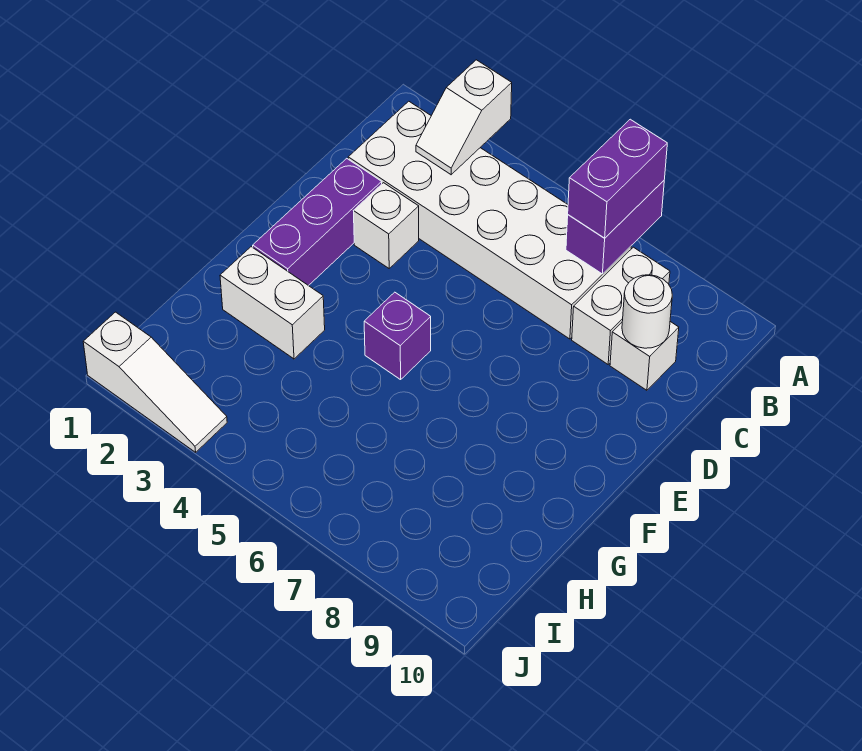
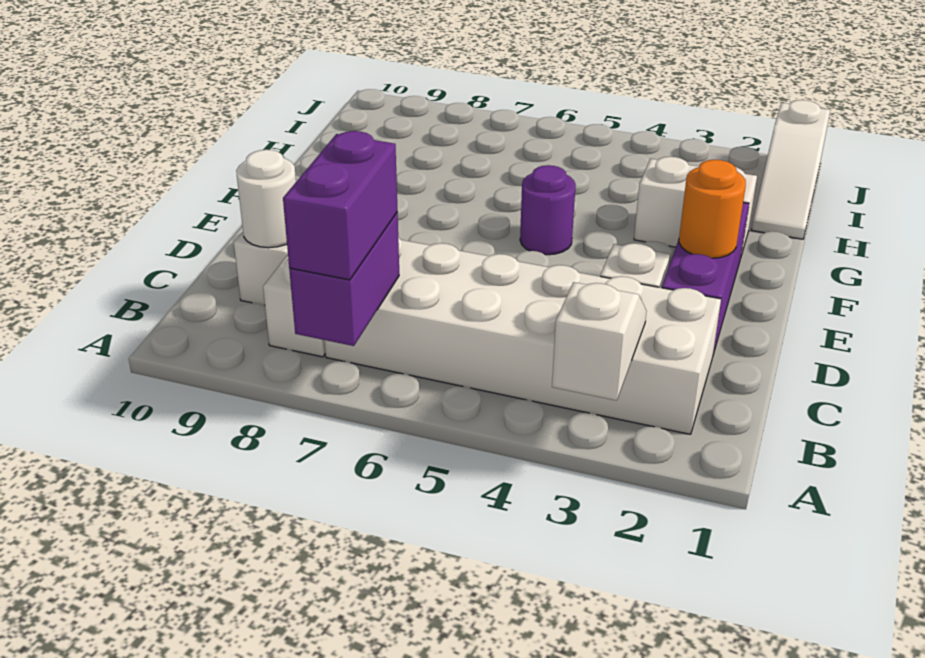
none -> orange round brick E2 level 2
purple brick F5 level 1 -> purple round brick F5 level 1
white slope J1:J3 level 1 top 1 -> white slope H1:J1 level 1 top J

